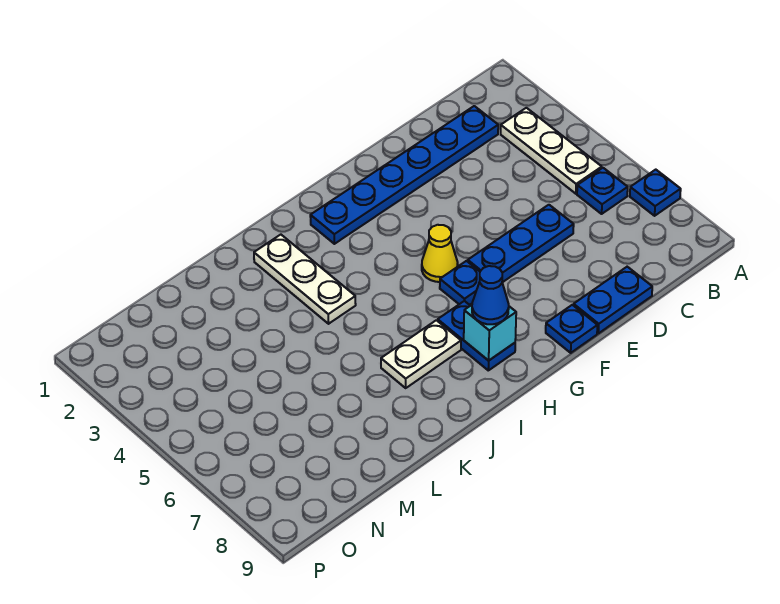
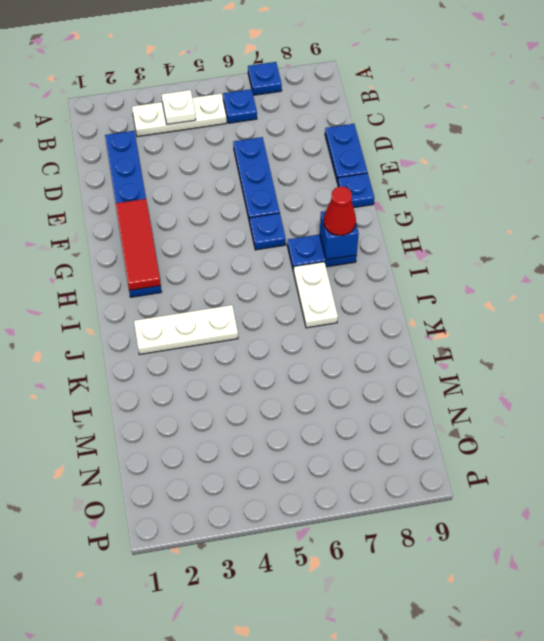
none -> white plate B4 level 2
none -> red tile F2:H2 level 2
yellow cone G5 level 1 -> none
cyan brick H8 level 2 -> blue brick H8 level 2
blue cone H8 level 3 -> red cone H8 level 3

